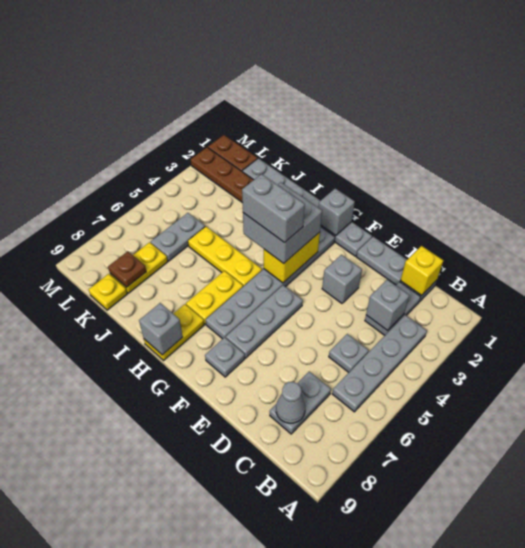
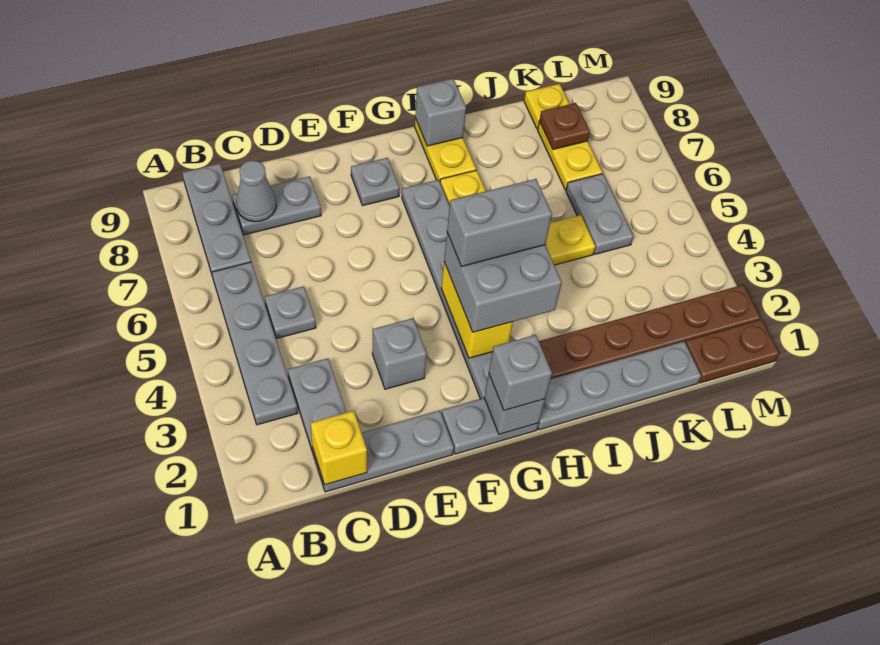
grey brick C3 level 2 -> grey brick G1 level 3
grey plate C7:C8 level 1 -> grey plate C8:D8 level 1
grey plate F5:F7 level 1 -> grey plate B7:B9 level 1

